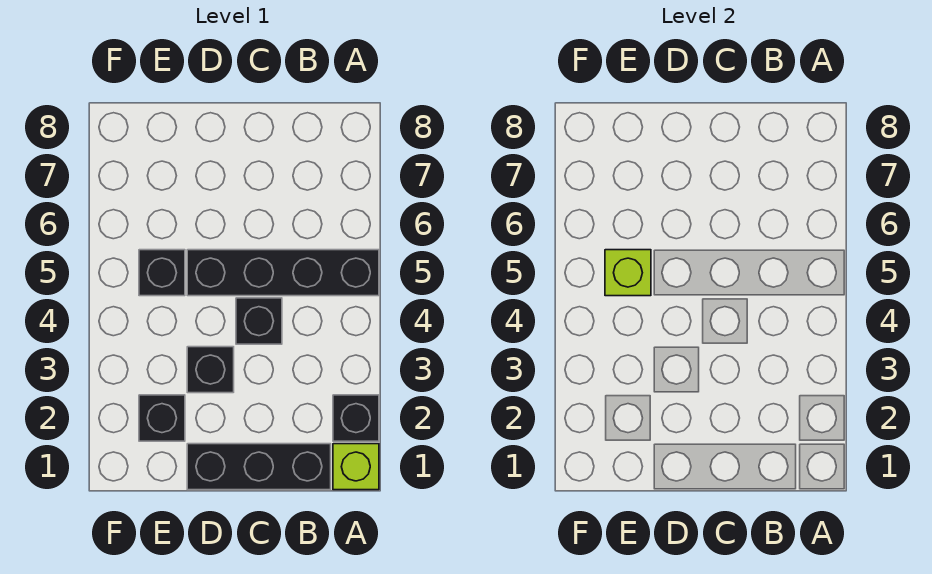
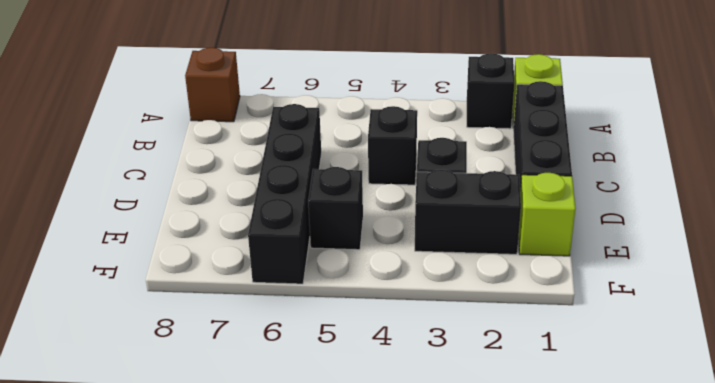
black brick A5:D5 level 1 -> black brick C6:F6 level 1
none -> brown brick A8 level 1
black brick E2 level 1 -> black brick E2:E3 level 1
lime brick E5 level 2 -> lime brick E1 level 1

